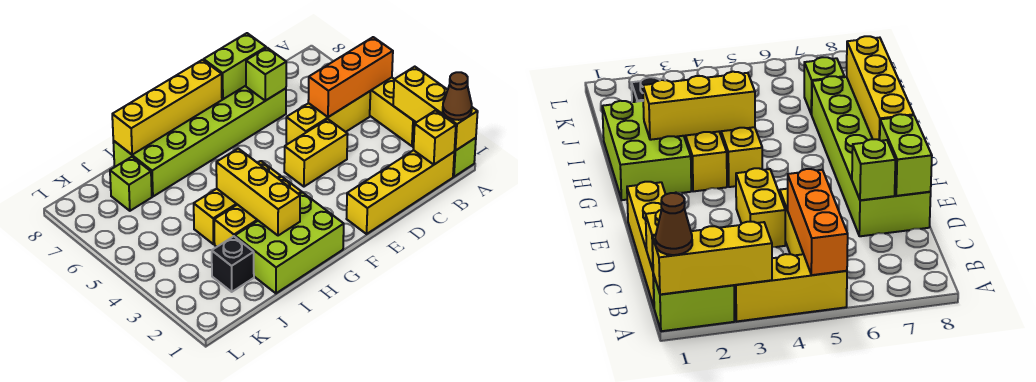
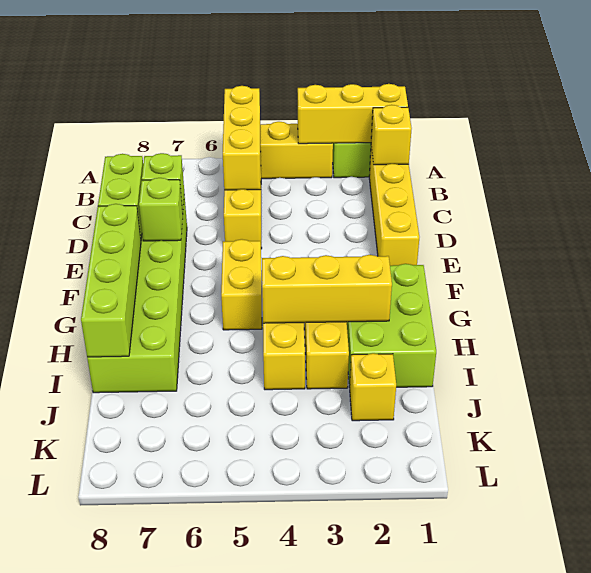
brown cone A1 level 3 -> none
orange brick A5:C5 level 2 -> yellow brick A5:C5 level 2
yellow brick D4:E4 level 1 -> yellow brick F5:G5 level 1
yellow brick F8:I8 level 2 -> lime brick F8:I8 level 2
black brick J2 level 1 -> yellow brick J2 level 1
lime brick J7 level 1 -> lime brick E7 level 2

